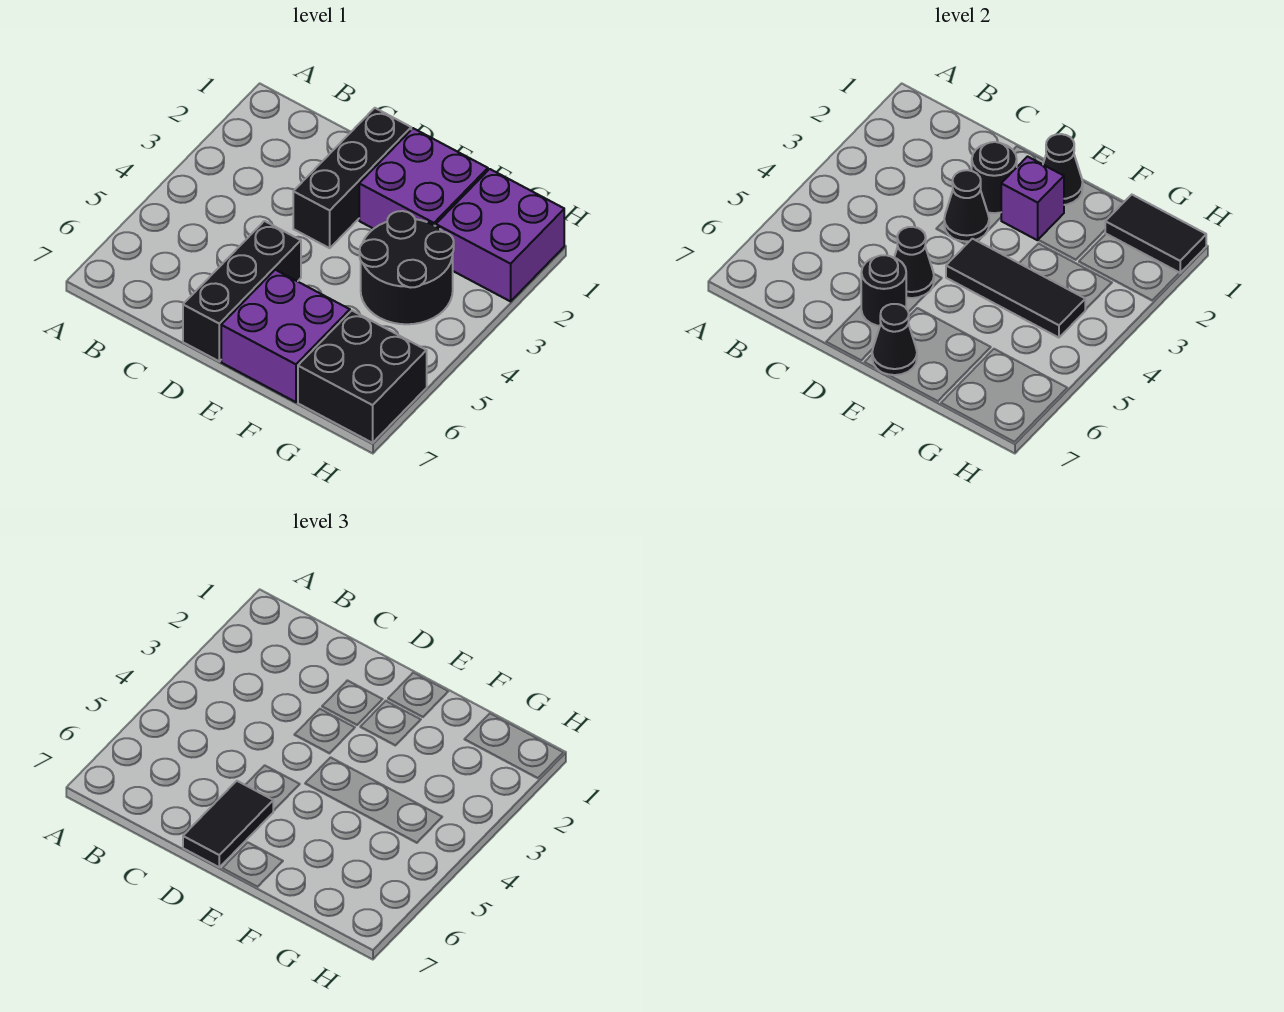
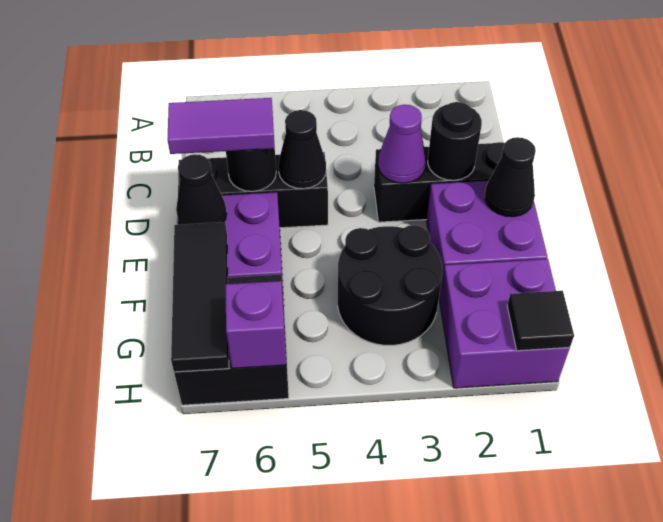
black cone D3 level 2 -> purple cone D3 level 2
black tile D6:D7 level 3 -> purple tile D6:D7 level 3
purple brick E2 level 2 -> purple brick H6 level 2
black tile E4:G4 level 2 -> black tile F7:H7 level 2
black tile G1:H1 level 2 -> black tile H1 level 2

